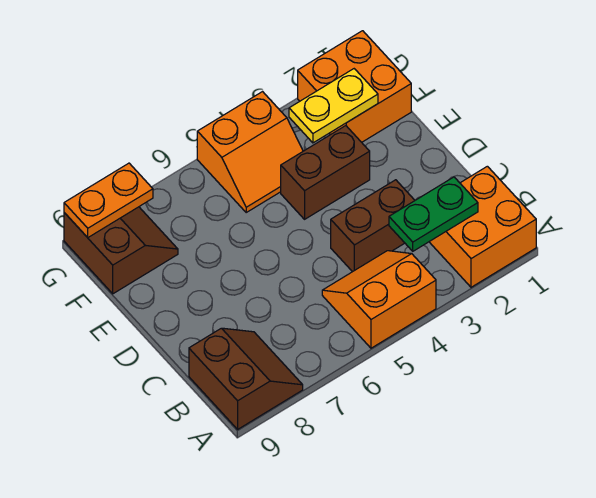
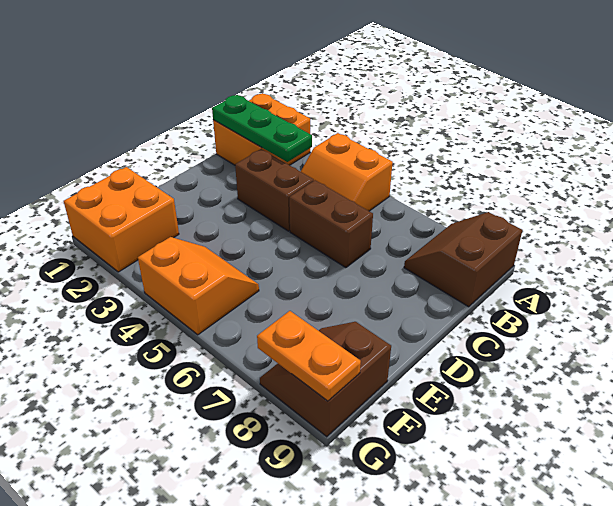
green plate B2:B3 level 2 -> green plate B1:B3 level 2
brown brick E3:E4 level 1 -> brown brick C5:C6 level 1
yellow plate F2:F3 level 2 -> none

